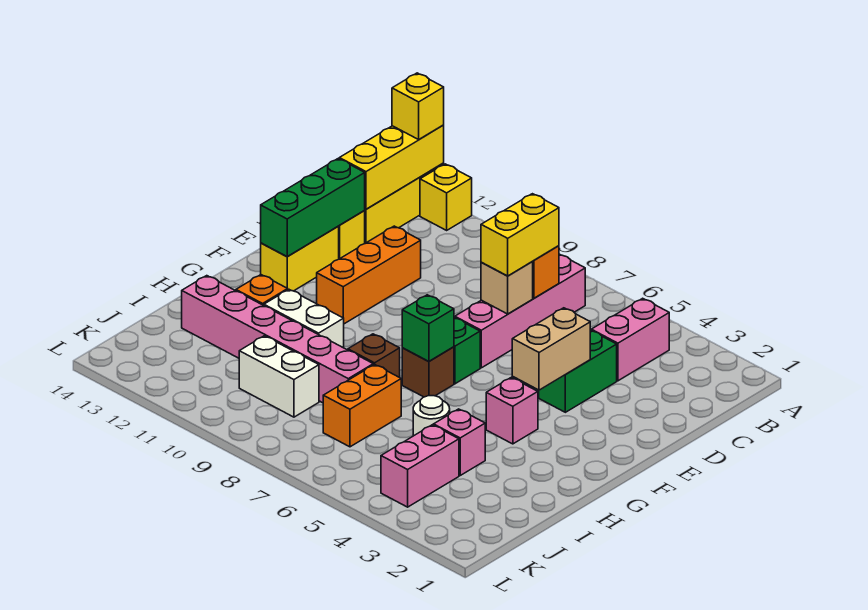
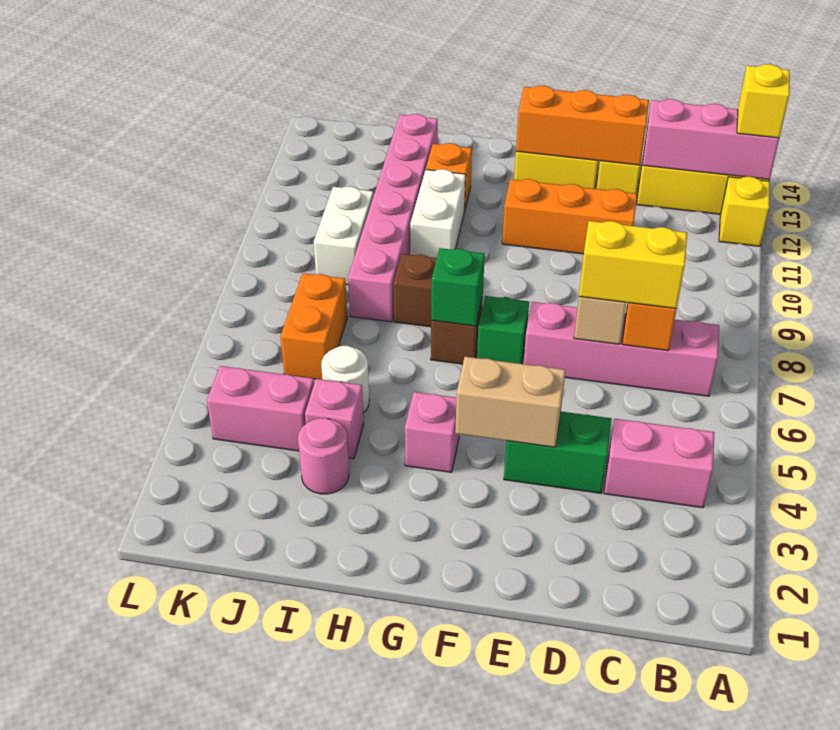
yellow brick A13:C13 level 2 -> pink brick A13:C13 level 2
green brick D13:F13 level 2 -> orange brick D13:F13 level 2
none -> pink round brick I3 level 1
orange brick I7:J7 level 1 -> orange brick J6:J7 level 1

